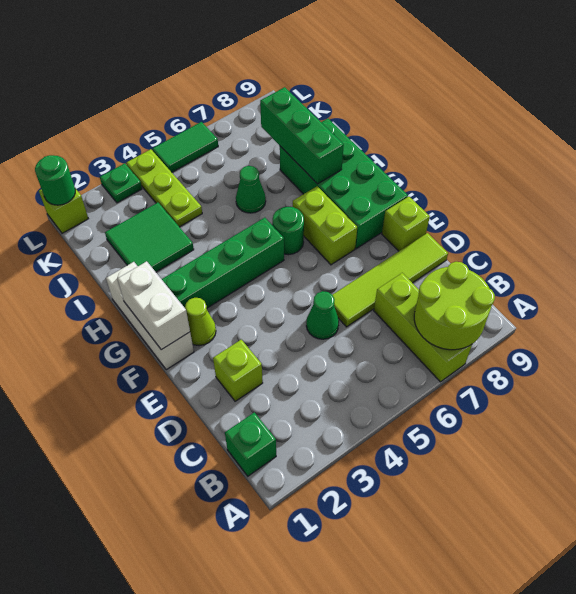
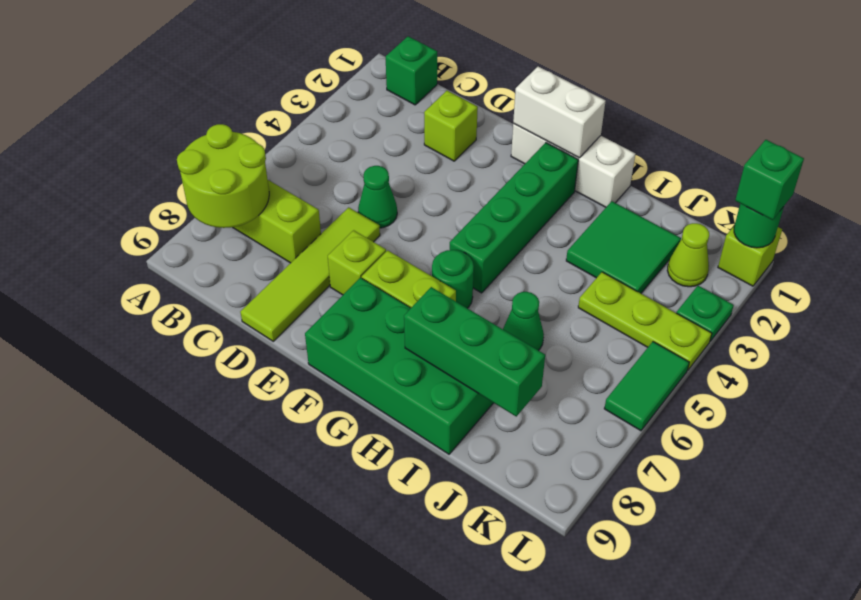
lime brick E9 level 1 -> lime brick E7 level 1
lime cone F2 level 1 -> lime cone K2 level 1
none -> green brick L1 level 3

